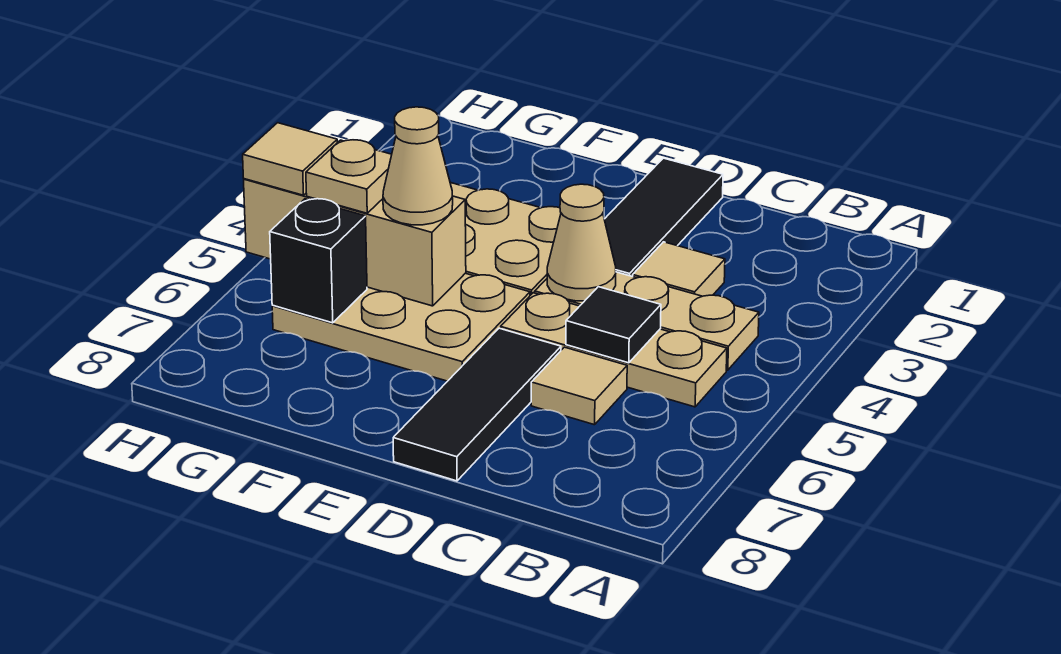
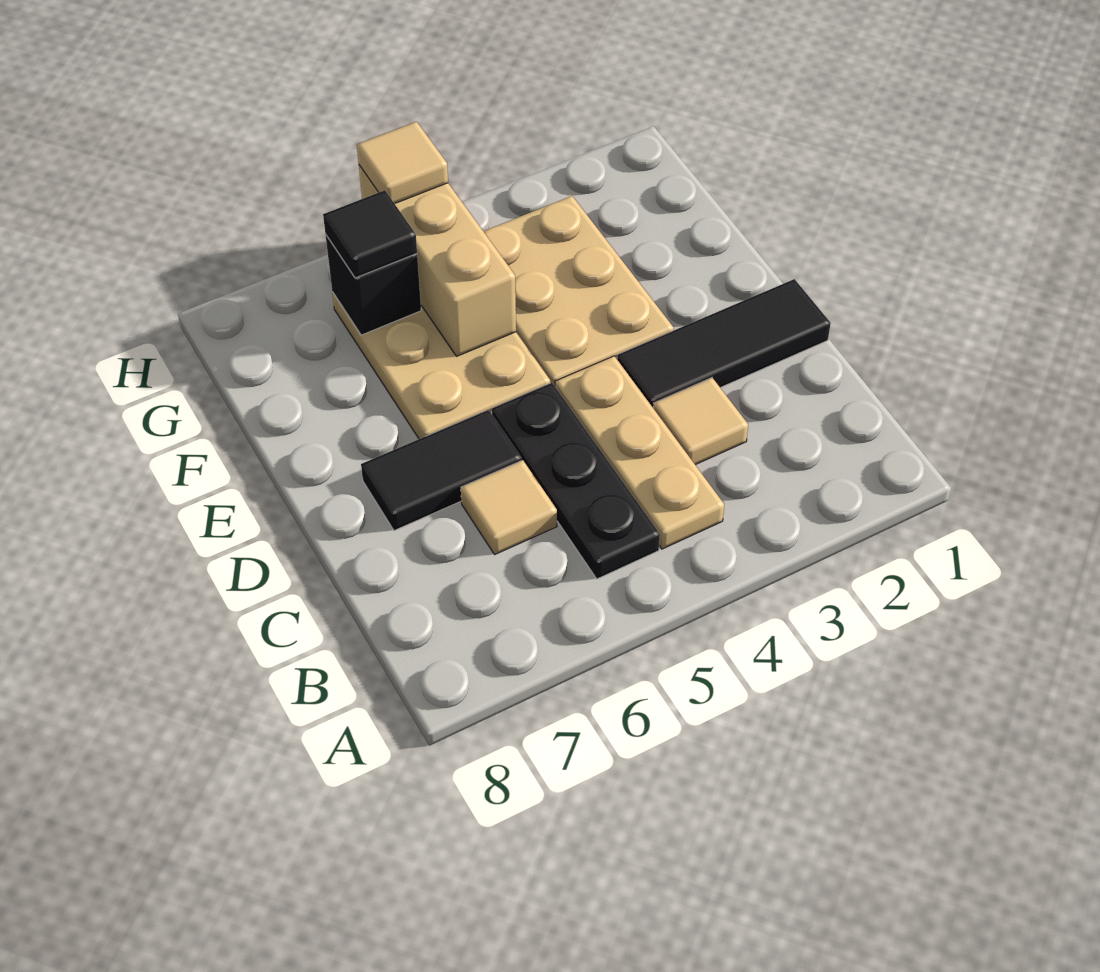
tan plate B5:D5 level 1 -> black plate B5:D5 level 1
black tile C5 level 2 -> black tile G6 level 3
tan cone D4 level 2 -> none
black tile D6:D8 level 1 -> black tile D6:D7 level 1
tan cone F5 level 3 -> none
tan plate G5 level 3 -> none

